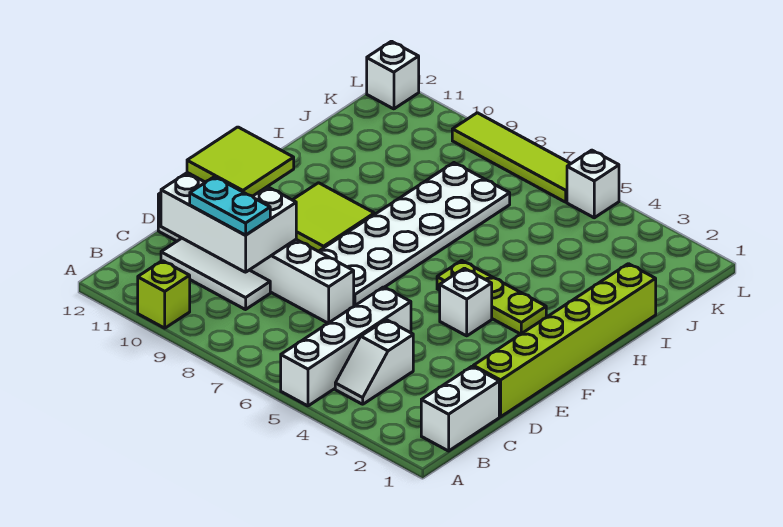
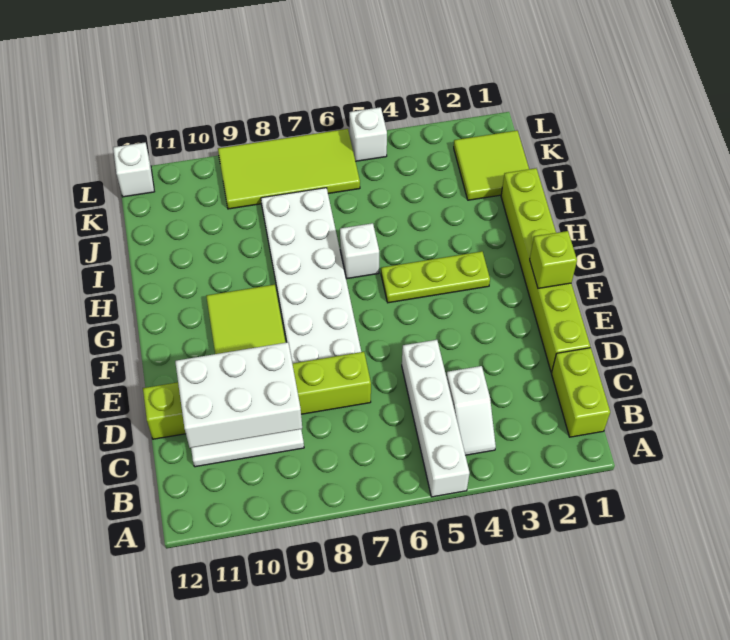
lime brick A10 level 1 -> lime brick F1 level 2
white brick B1:C1 level 1 -> lime brick B1:C1 level 1
cyan plate C9:C10 level 3 -> none
white brick D7:D12 level 1 -> lime brick D7:D12 level 1
lime tile D10:E11 level 3 -> lime tile J1:K2 level 1
white brick F4 level 1 -> white brick H6 level 1
lime tile L6:L9 level 1 -> lime tile K6:L9 level 1

